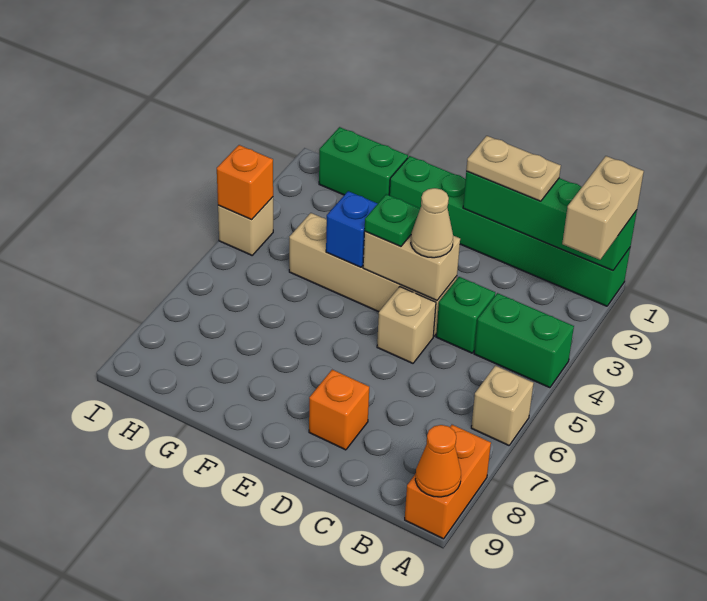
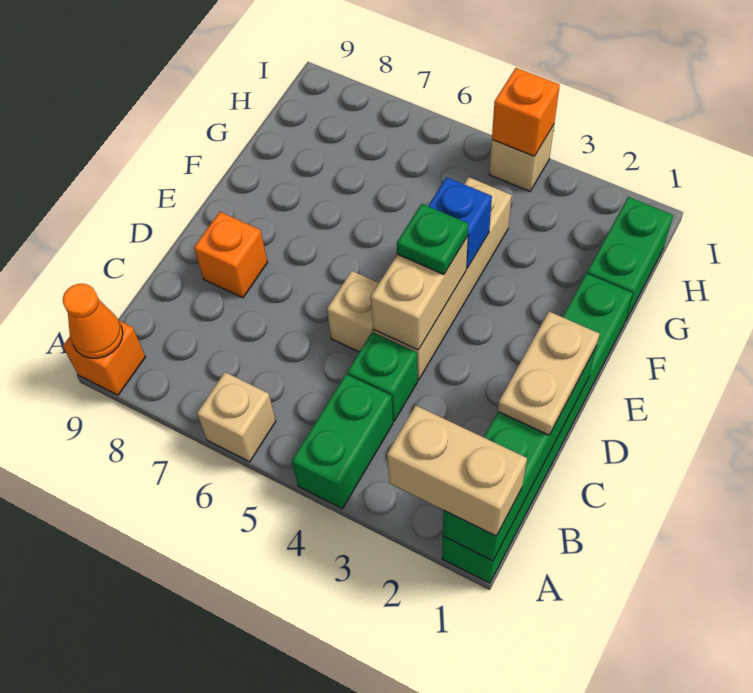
orange brick A8:A9 level 1 -> orange brick A9 level 1
tan cone D4 level 3 -> none

